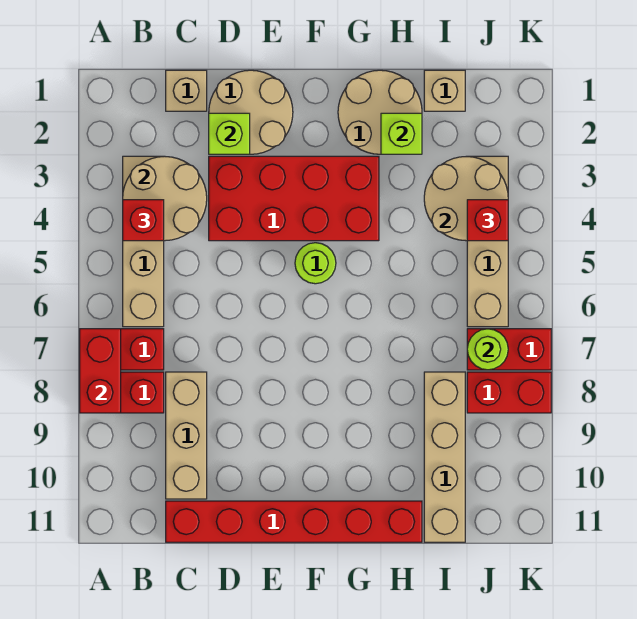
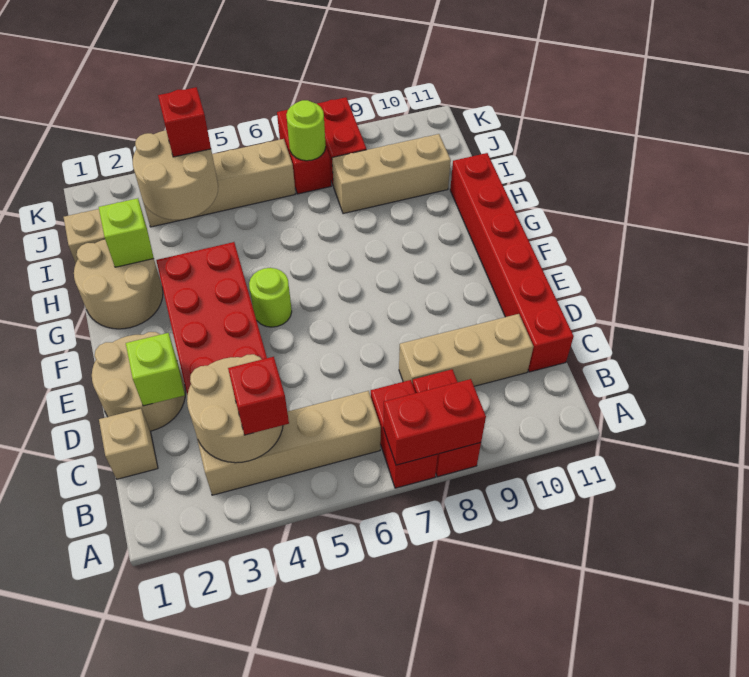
tan brick I8:I11 level 1 -> tan brick I8:I10 level 1

